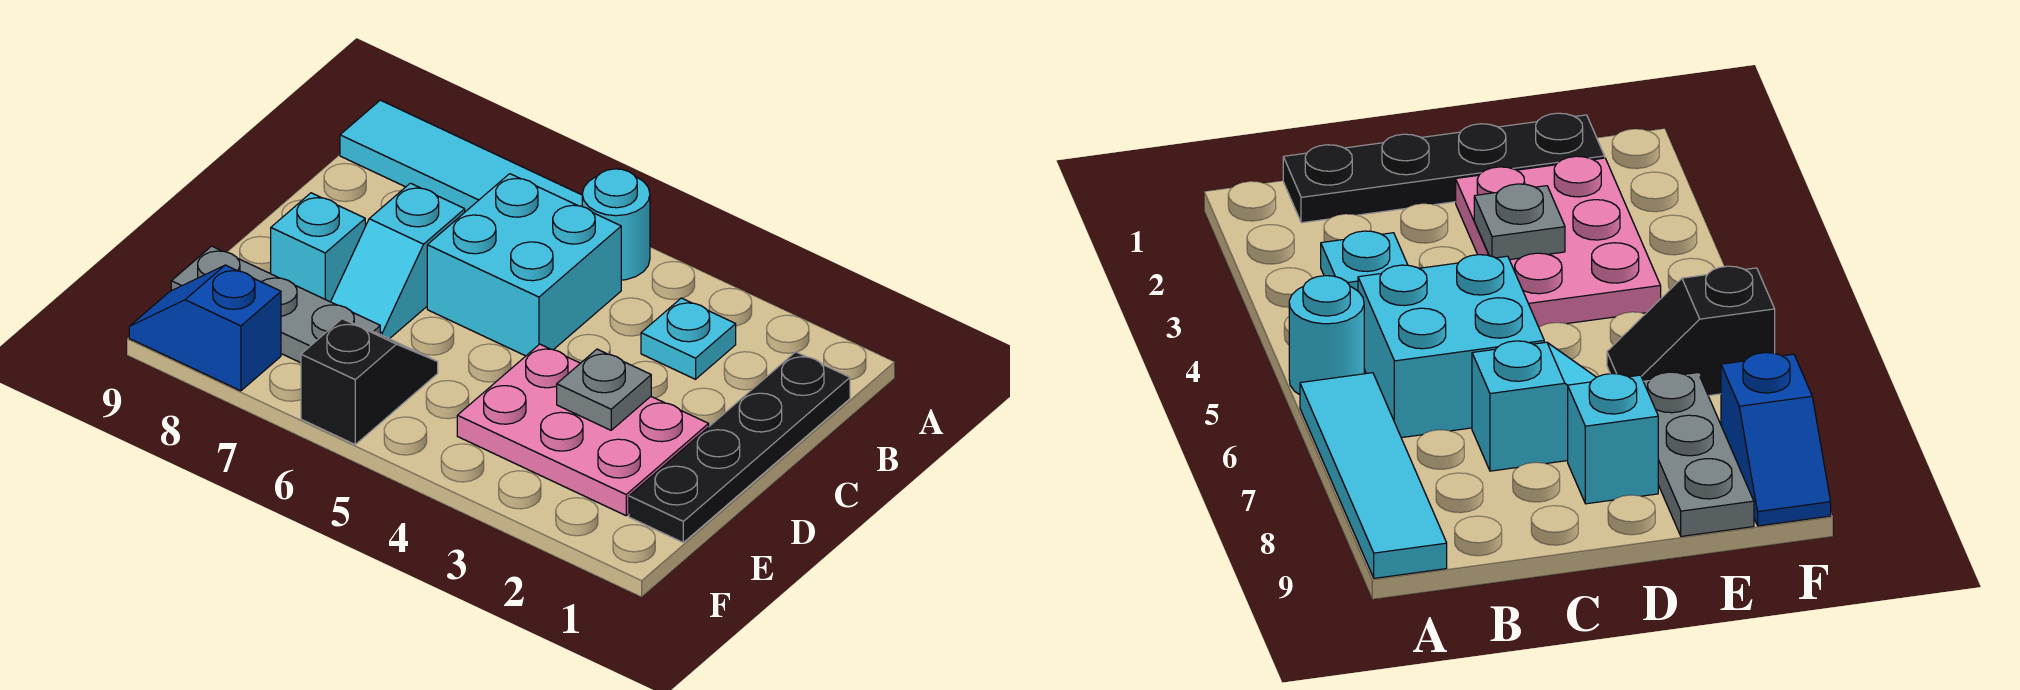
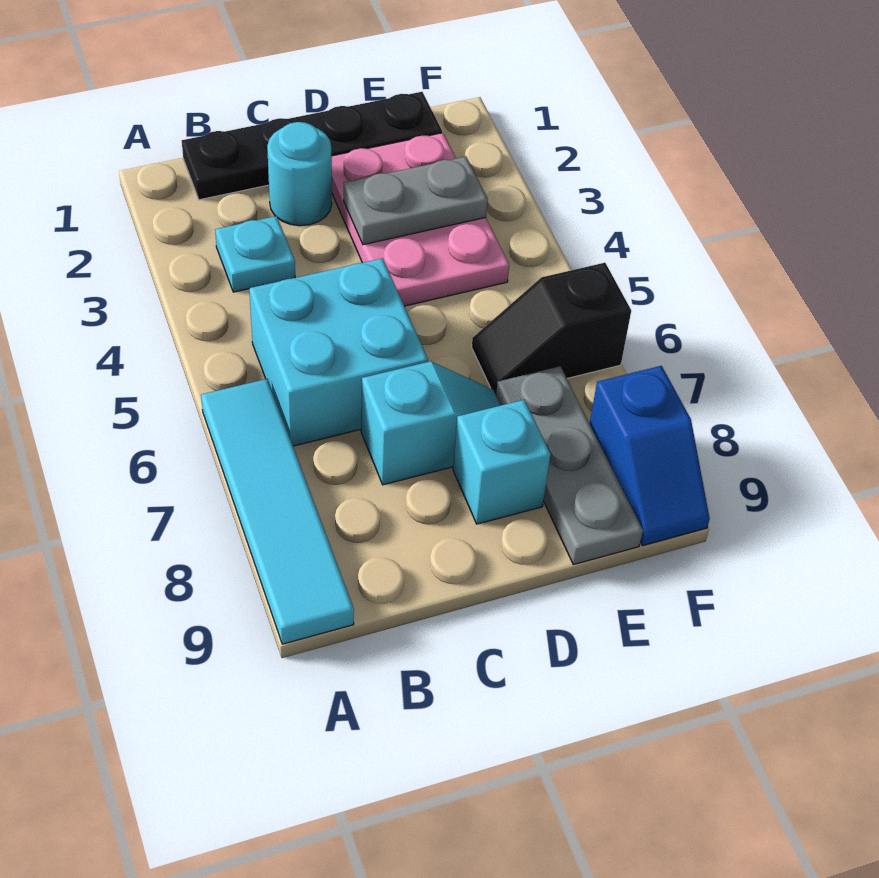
cyan round brick A5 level 1 -> cyan round brick C2 level 1
grey plate D3 level 2 -> grey plate D3:E3 level 2

